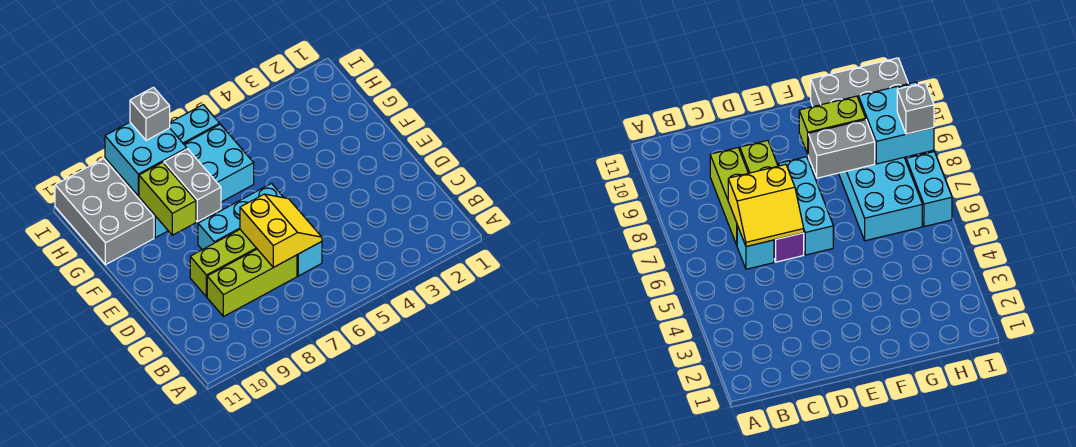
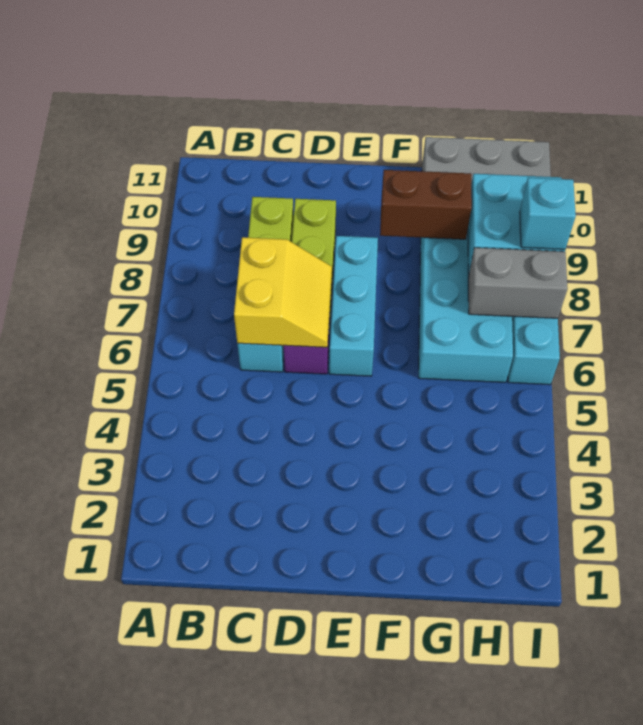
yellow slope C6:D7 level 2 top 7 -> yellow slope C6:D7 level 2 top C
grey brick F8:G8 level 2 -> grey brick H7:I7 level 2
lime brick F9:G9 level 2 -> brown brick F9:G9 level 2
grey brick I8 level 3 -> cyan brick I8 level 3

